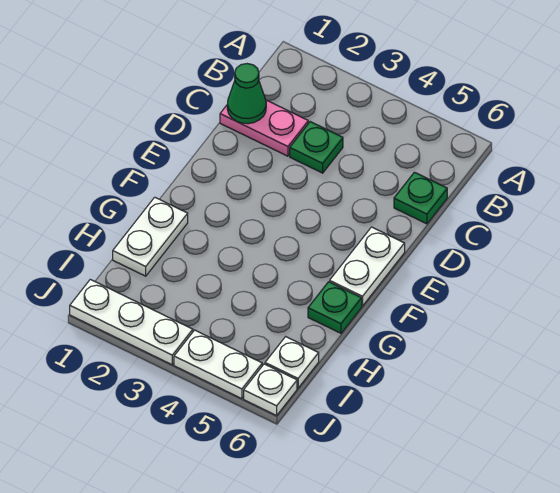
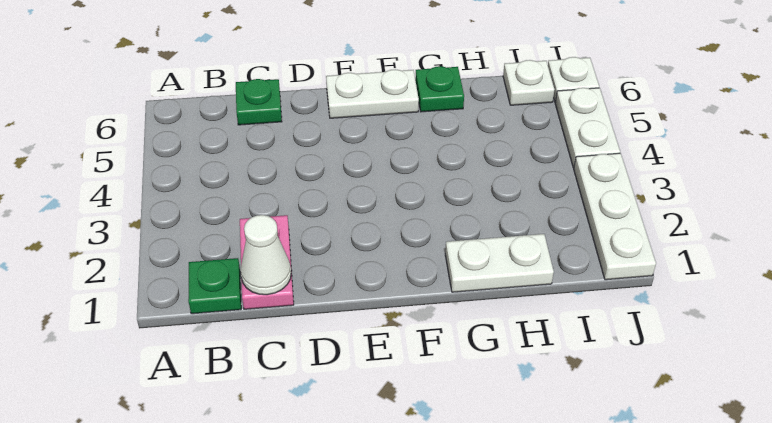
green cone C1 level 2 -> white cone C1 level 2
green plate C3 level 1 -> green plate B1 level 1

